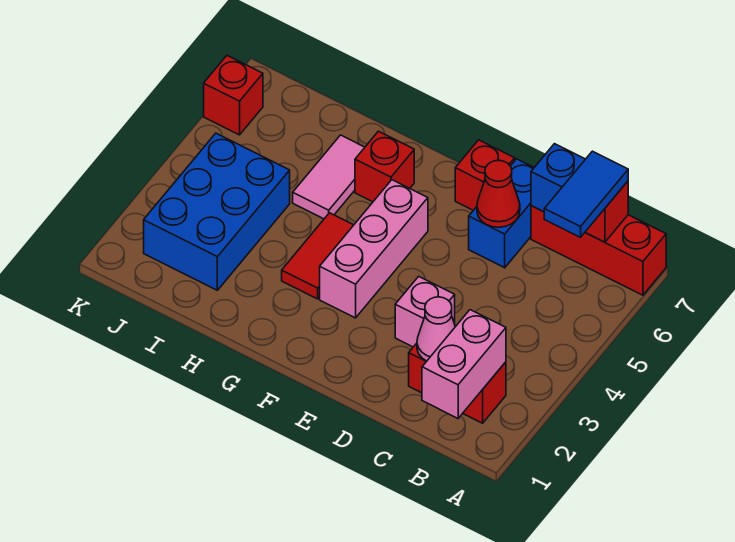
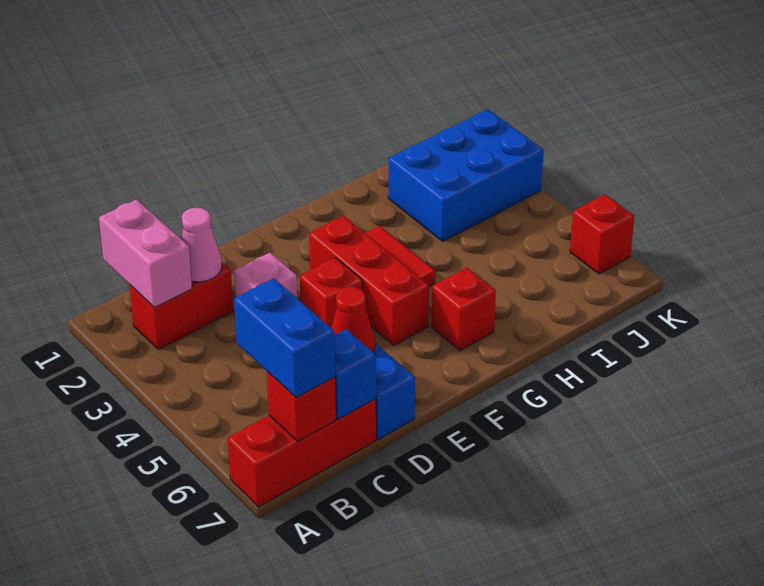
blue tile B6:B7 level 3 -> blue brick B6:B7 level 3
red brick E7 level 1 -> red brick E4 level 1
pink brick F3:F5 level 1 -> red brick F3:F5 level 1
pink tile H5:H6 level 1 -> none
blue brick I2:J4 level 1 -> blue brick I2:K3 level 1

